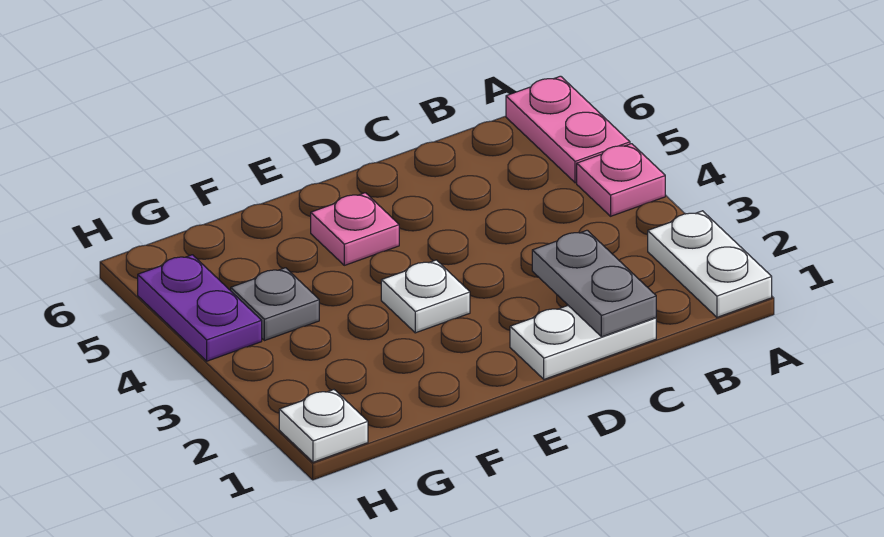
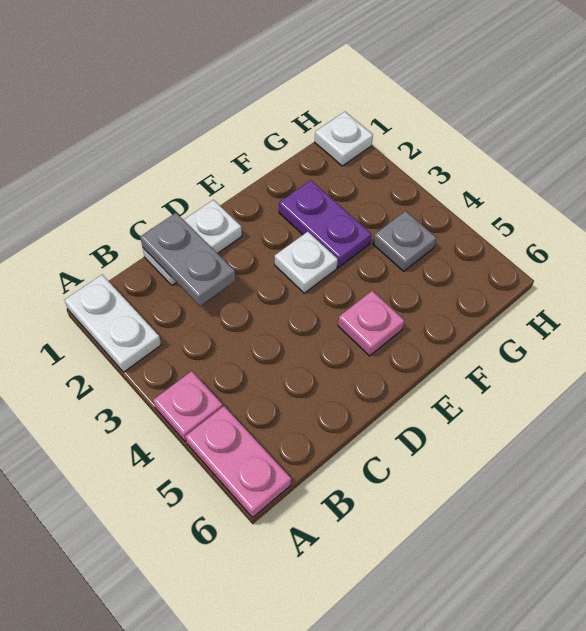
purple plate H4:H5 level 1 -> purple plate F2:F3 level 1

